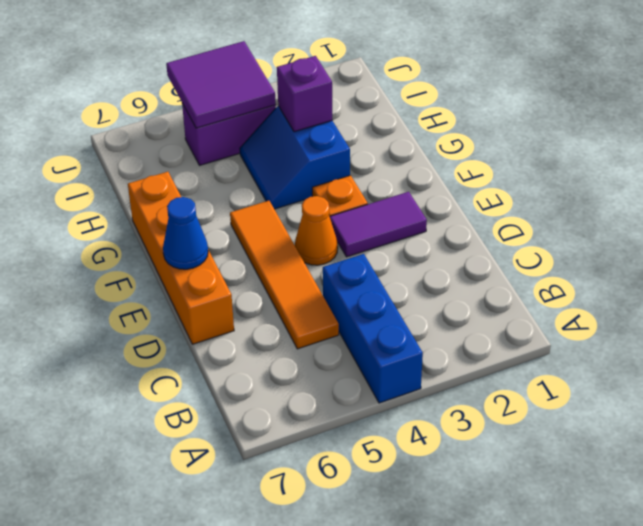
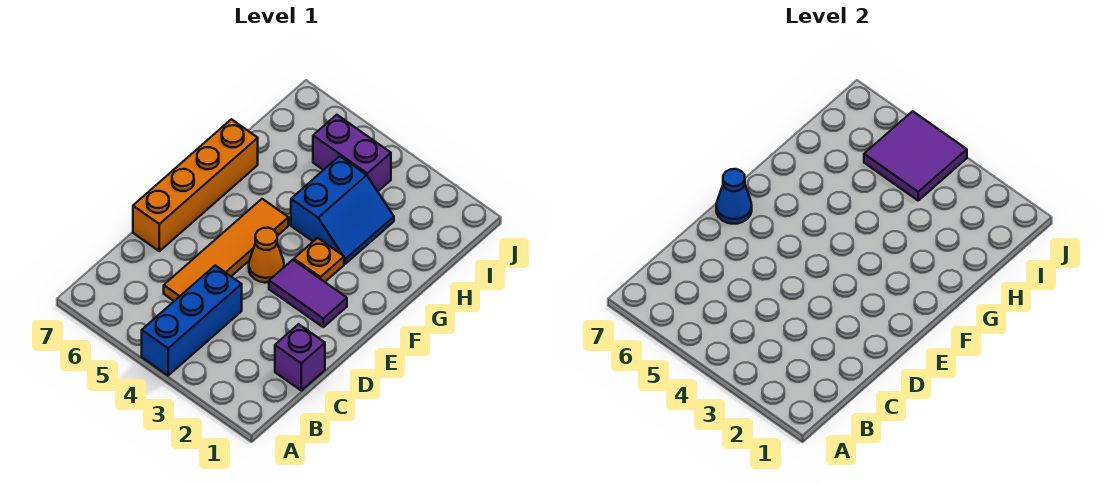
blue slope G3:H4 level 1 top 3 -> blue slope G3:H4 level 1 top 4
purple brick H3 level 2 -> purple brick C1 level 1

